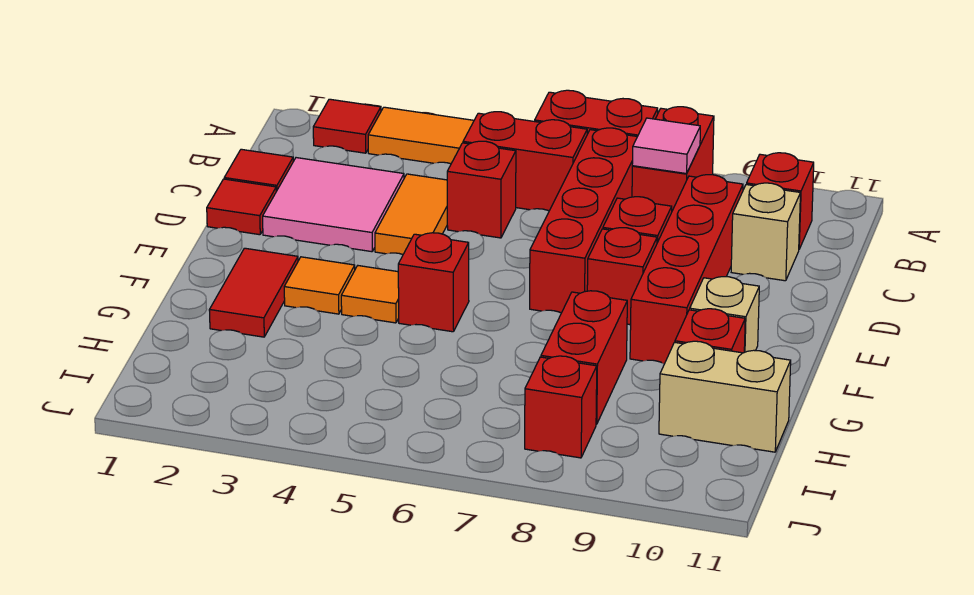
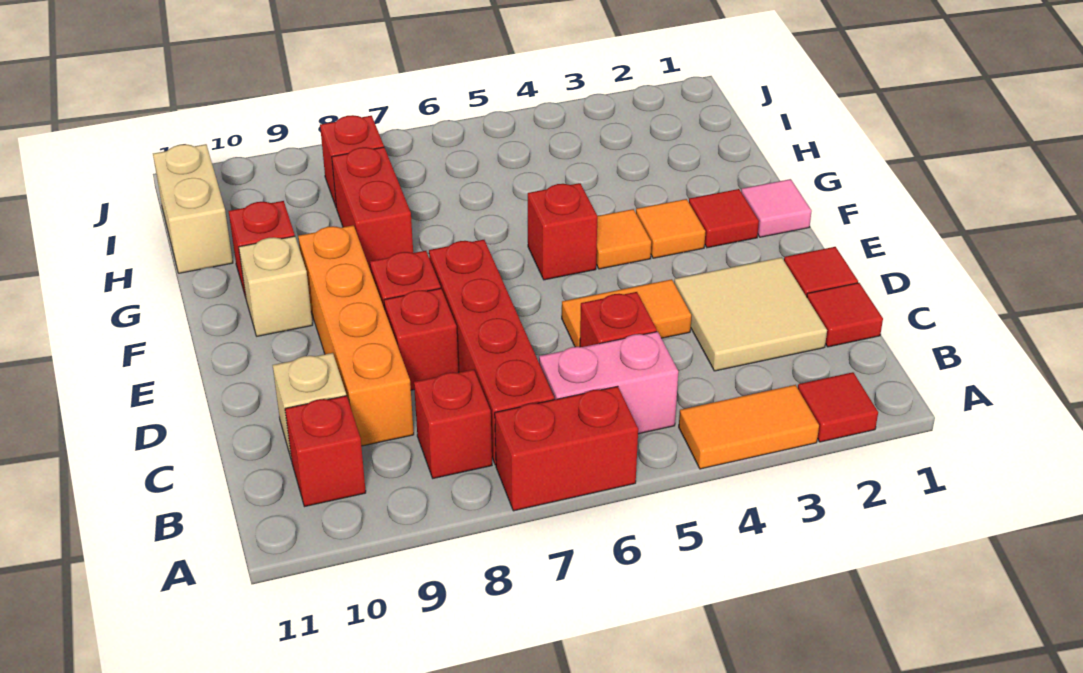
red brick A8:B8 level 1 -> red brick B8 level 1
red brick B5:B6 level 1 -> pink brick B5:B6 level 1
pink tile B8 level 2 -> pink tile F1 level 1
pink tile C2:D3 level 1 -> tan tile C2:D3 level 1
orange tile C4:D4 level 1 -> orange tile D4:D5 level 1
red brick C9:F9 level 1 -> orange brick C9:F9 level 1
red tile F2:G2 level 1 -> red tile F2 level 1
tan brick H10:H11 level 1 -> tan brick H11:I11 level 1

